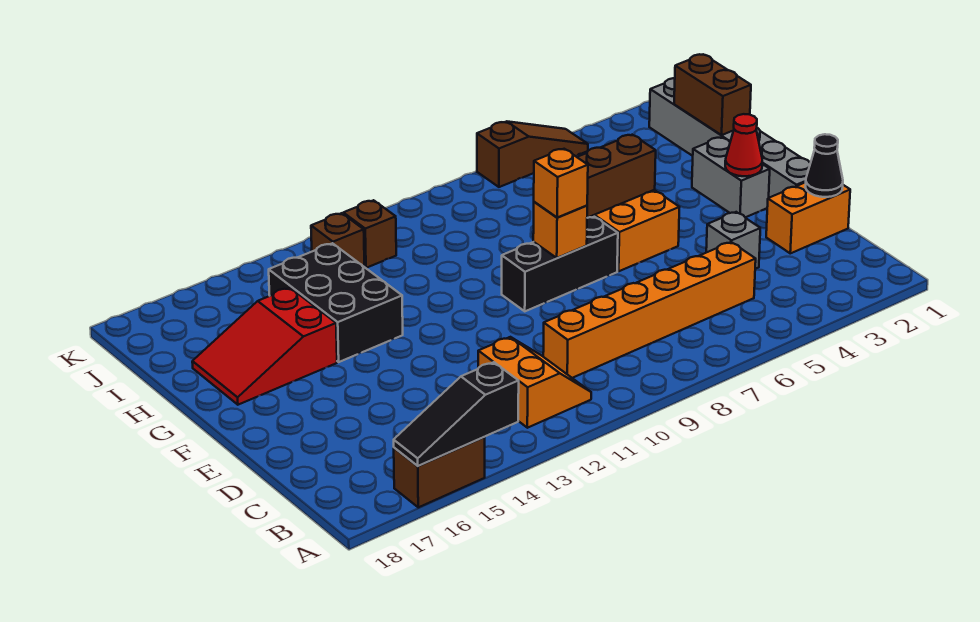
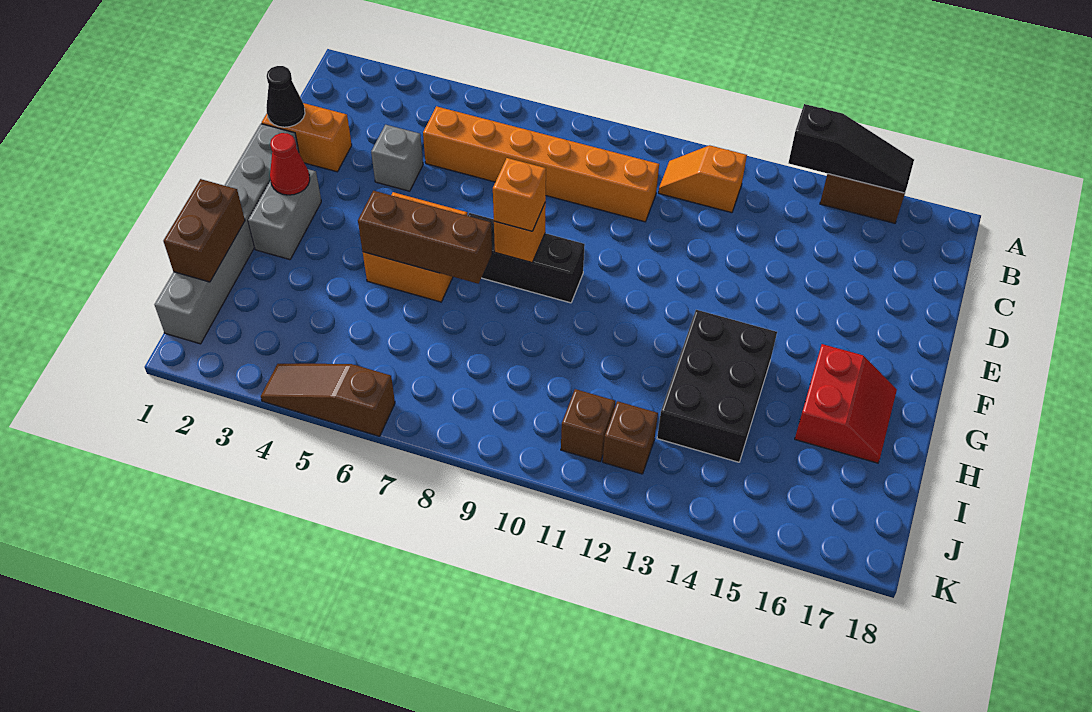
orange slope B11:C12 level 1 top 12 -> orange slope B11:B12 level 1 top 12
red slope G15:H17 level 1 top 15 -> red slope G16:H17 level 1 top 16

